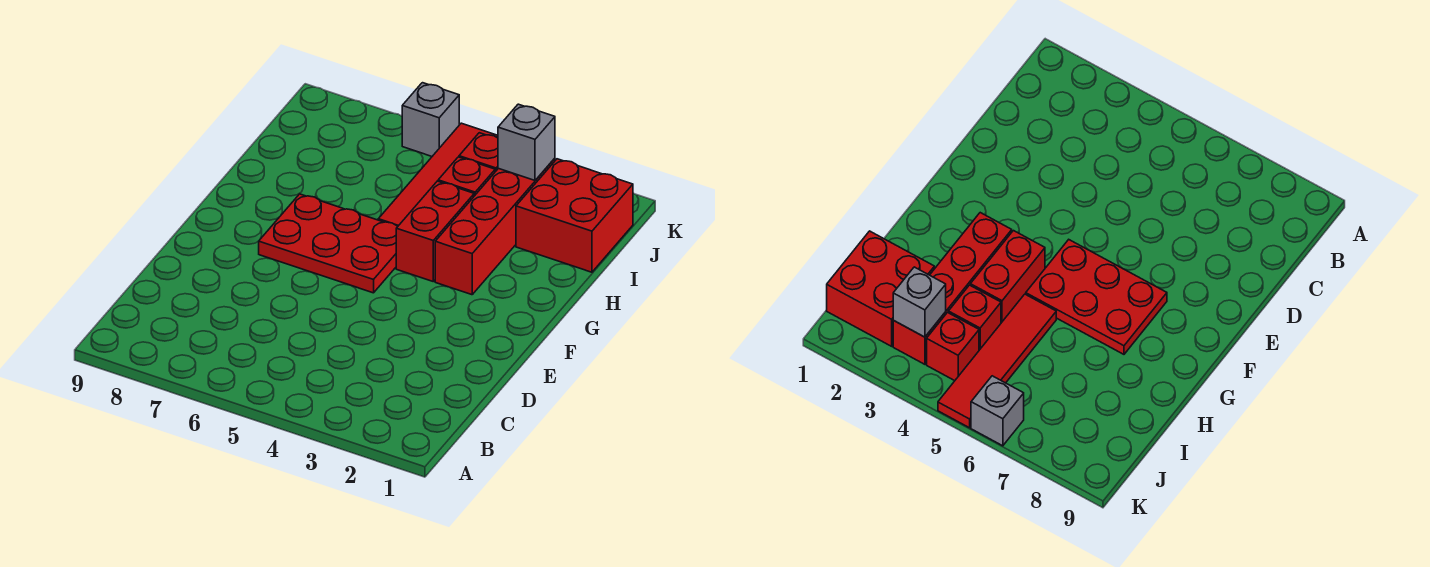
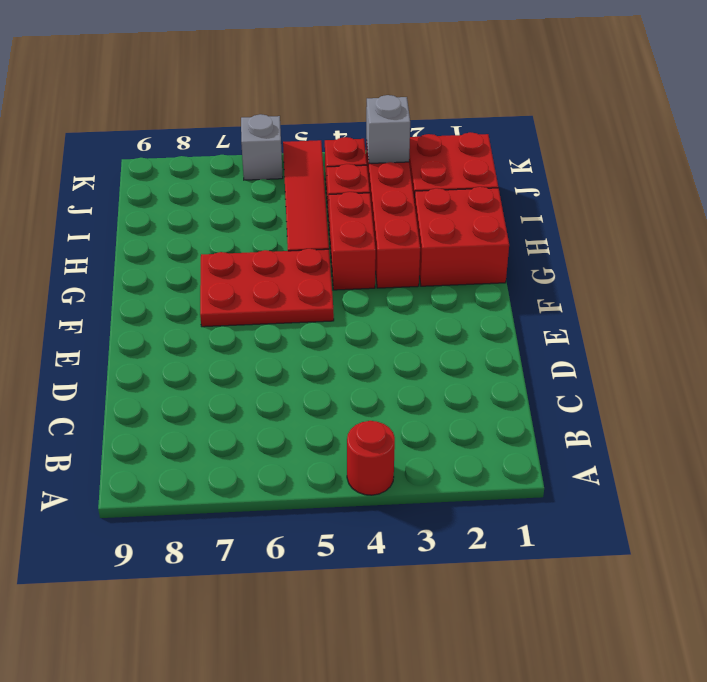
none -> red round brick A4 level 1
none -> red brick G1:H2 level 1

